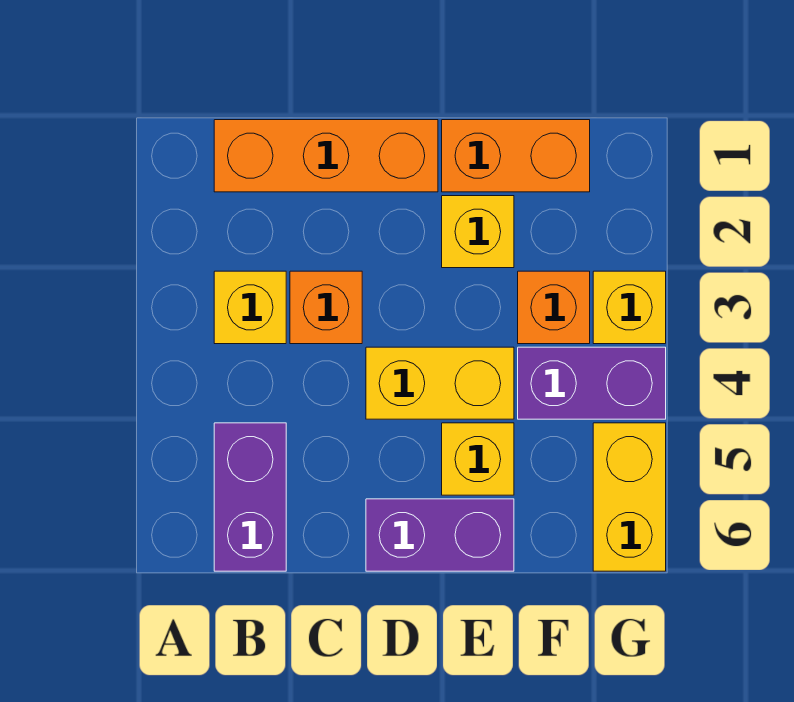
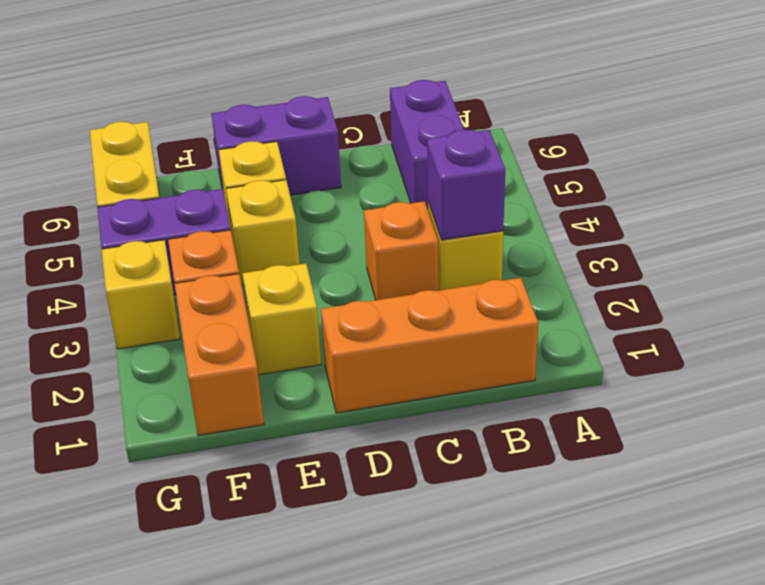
none -> purple brick B3 level 2
yellow brick D4:E4 level 1 -> yellow brick E4 level 1
orange brick E1:F1 level 1 -> orange brick F1:F2 level 1

